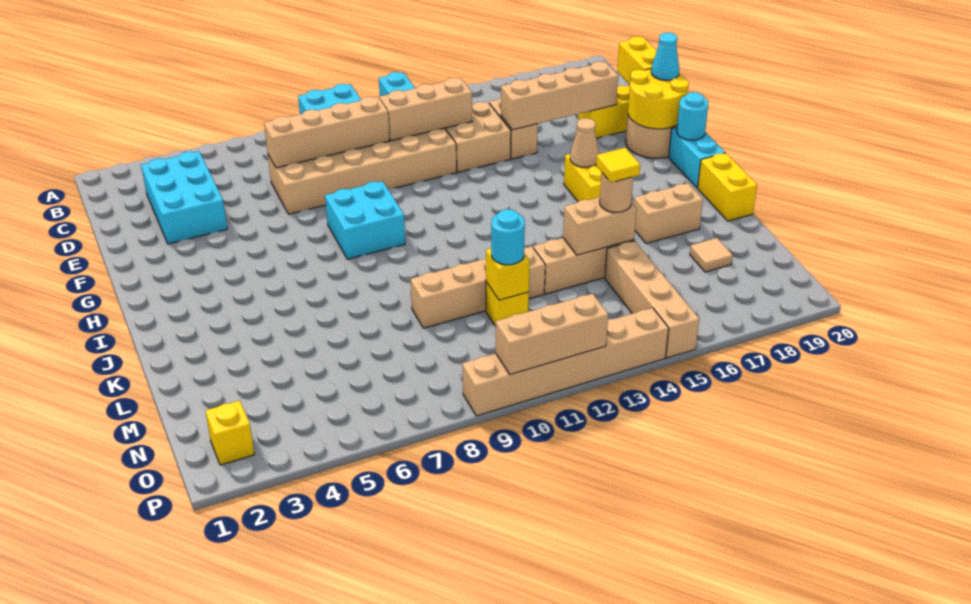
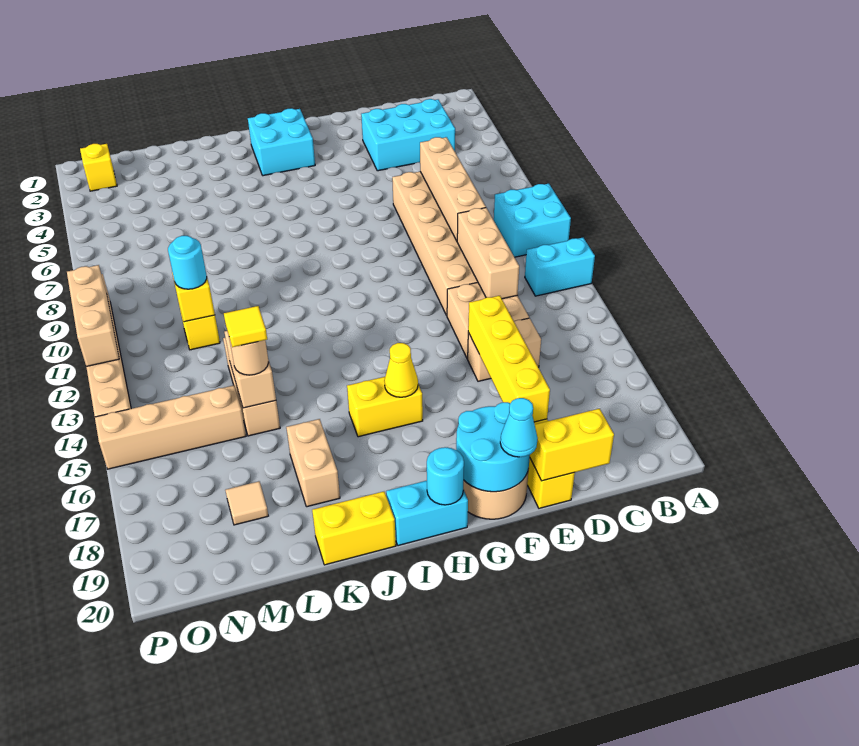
tan brick E15:E18 level 2 -> yellow brick E15:E18 level 2
yellow round brick F19:G20 level 2 -> cyan round brick F19:G20 level 2
cyan brick G8:H9 level 1 -> cyan brick H2:I3 level 1
tan cone H16 level 2 -> yellow cone H16 level 2
tan brick L9:L12 level 1 -> none

